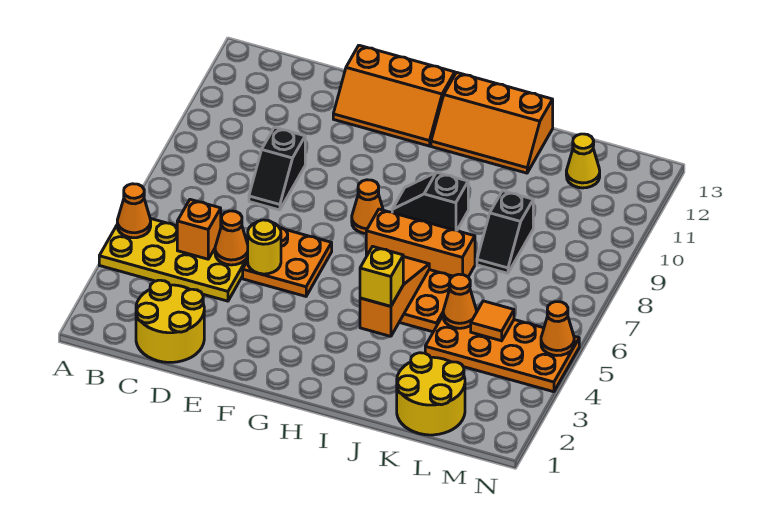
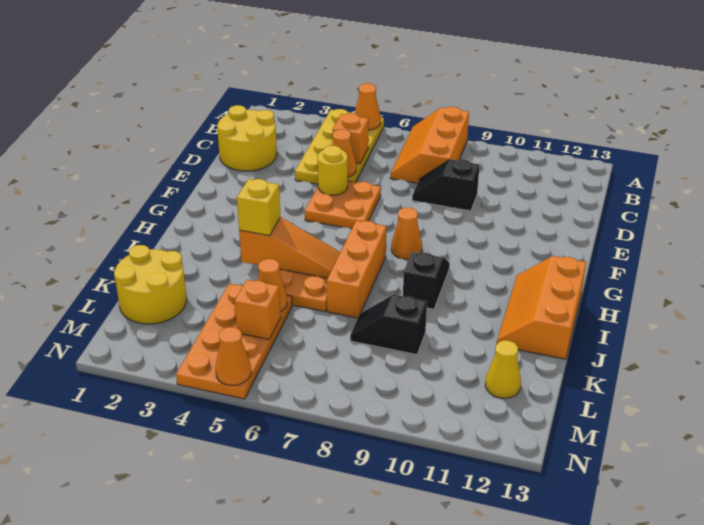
orange slope E12:G13 level 1 top 13 -> orange slope A7:C8 level 1 top 8
orange tile L5 level 2 -> orange brick L5 level 2

